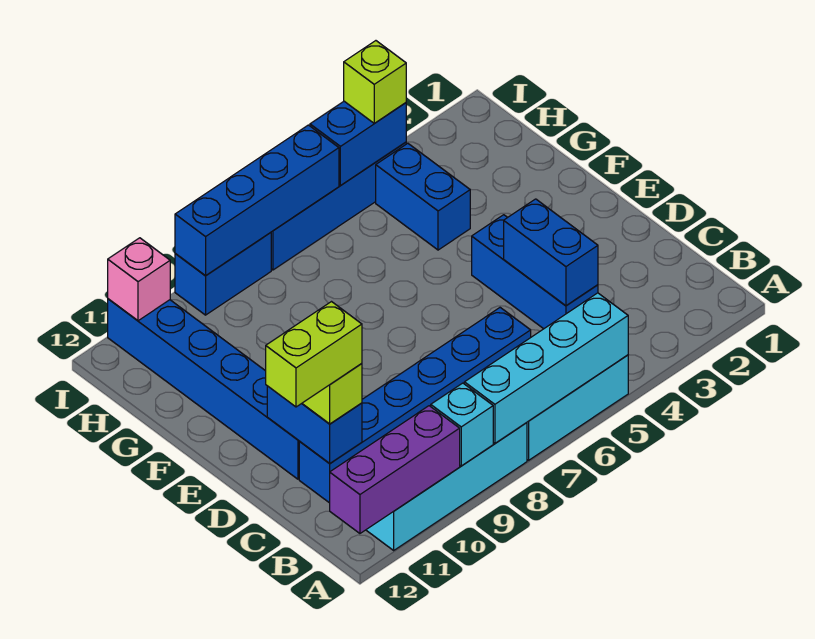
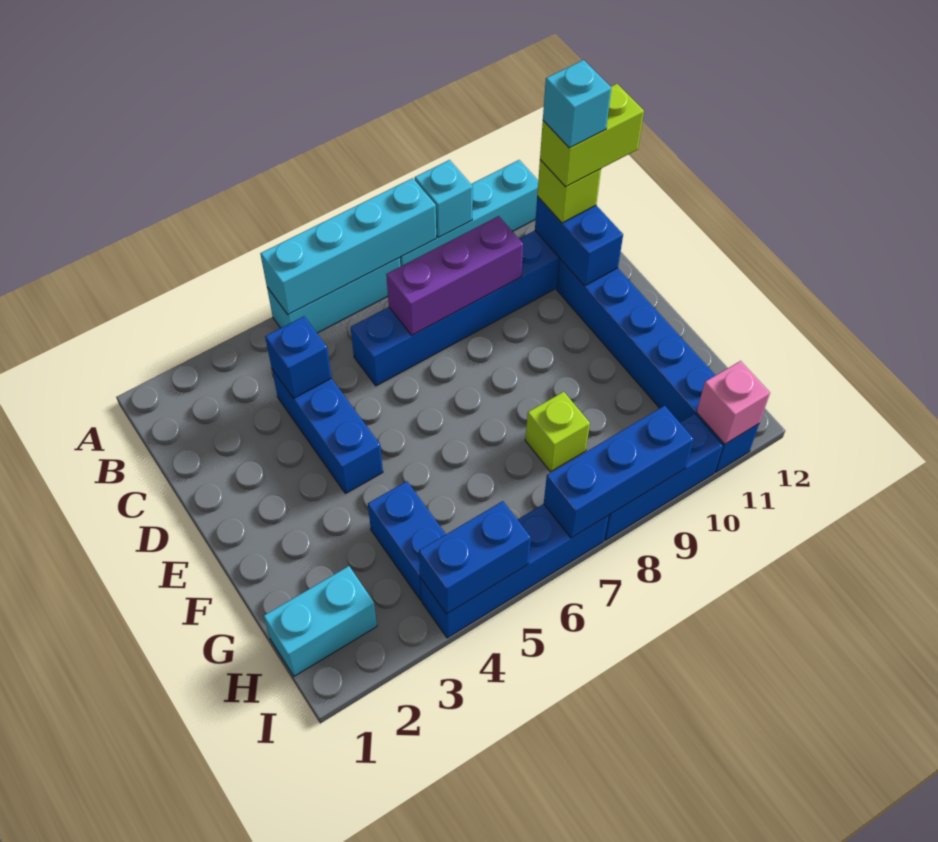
purple brick A10:A12 level 2 -> purple brick C7:C9 level 2
blue brick C4:D4 level 2 -> blue brick C4 level 2
none -> cyan brick C11 level 5
none -> cyan brick H1:H2 level 1
lime brick I4 level 3 -> lime brick G8 level 1
blue brick I6:I9 level 2 -> blue brick I7:I9 level 2
blue brick I8:I9 level 1 -> blue brick I8:I10 level 1

